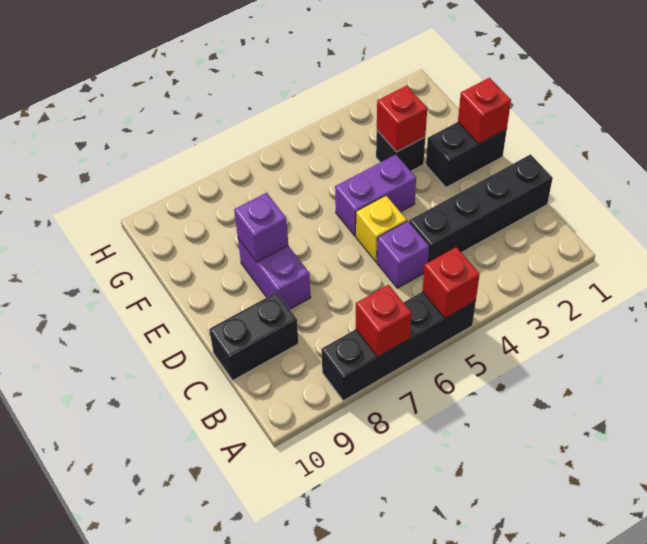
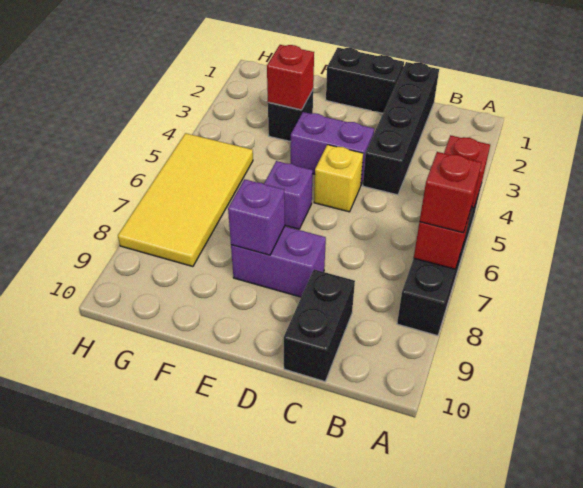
purple brick C5 level 1 -> purple brick E6 level 1
black brick E1:E2 level 1 -> black brick D1:E1 level 1
red brick E1 level 2 -> red brick A7 level 3
purple brick E4:E5 level 1 -> purple brick D4:E4 level 1
none -> yellow tile G5:H8 level 1

